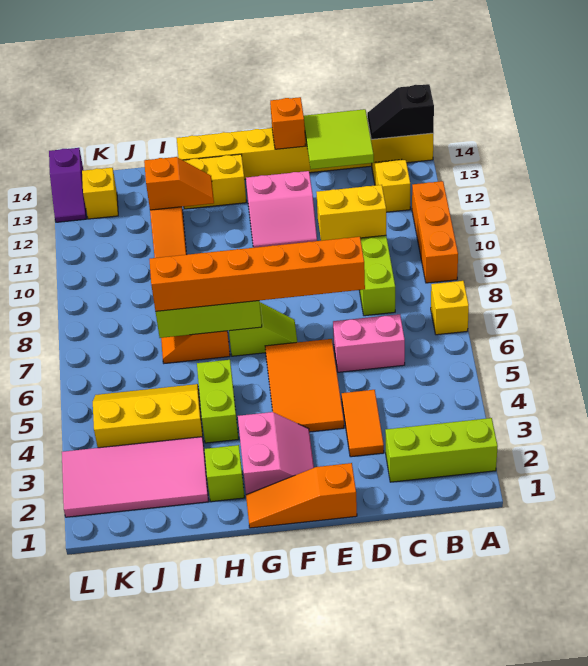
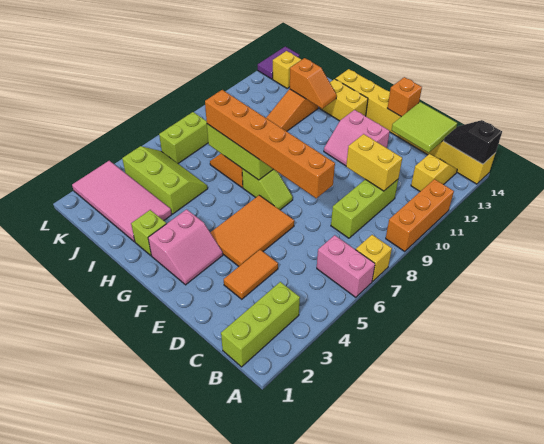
lime brick A2:C2 level 1 -> lime brick B1:B3 level 1
pink brick C6:D6 level 1 -> pink brick A6:B6 level 1
orange slope E1:G1 level 1 top E -> none
lime brick H4:H5 level 1 -> lime brick K6:K7 level 1
yellow slope I4:K5 level 1 top 4 -> lime slope I4:K5 level 1 top 4
purple slope L13:L14 level 1 top 14 -> purple tile L13:L14 level 1

